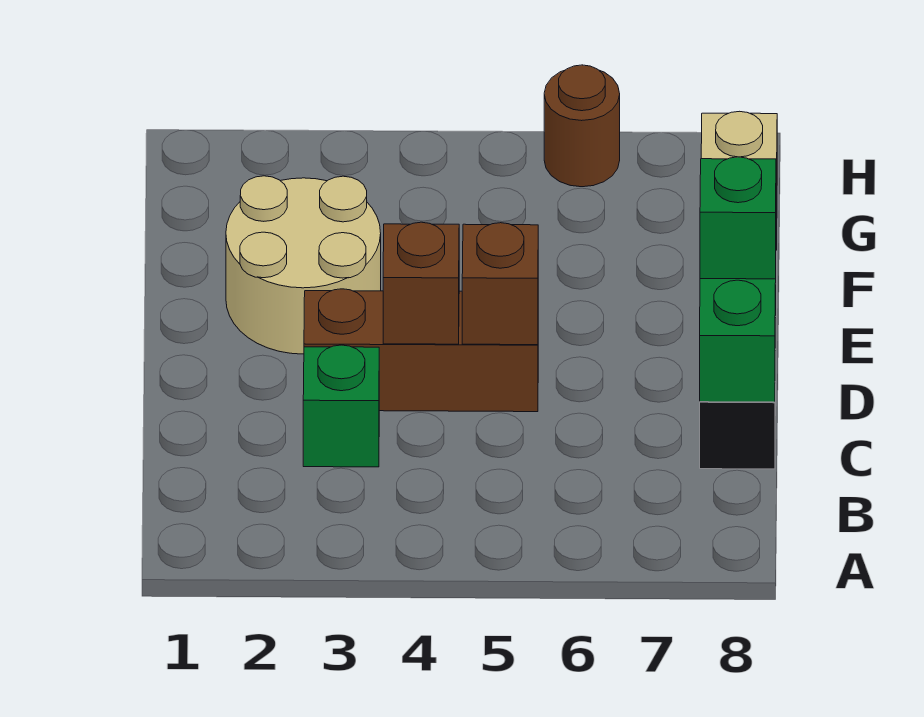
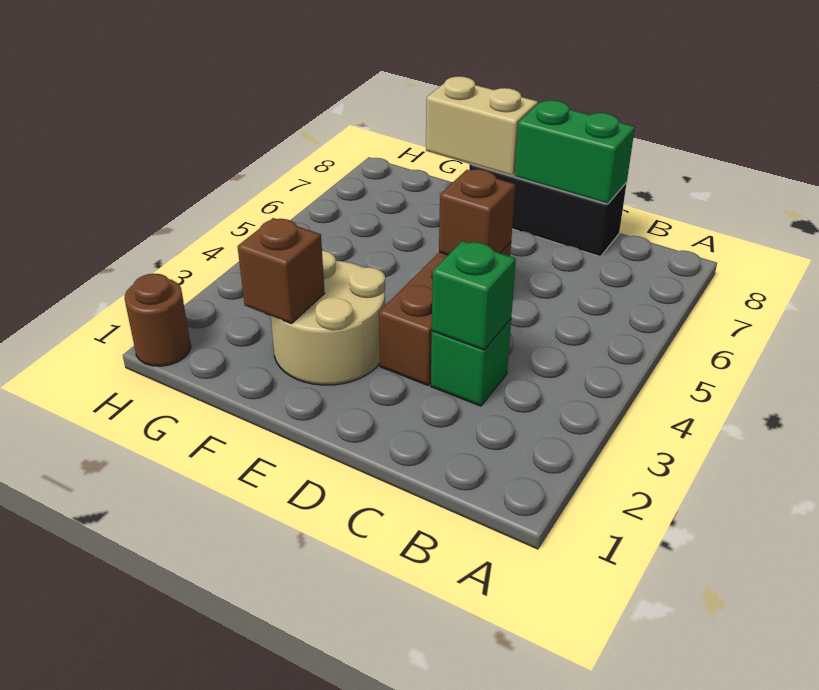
brown brick D4 level 2 -> brown brick F2 level 2
green brick D8 level 3 -> green brick C3 level 2
brown round brick H6 level 1 -> brown round brick H1 level 1

